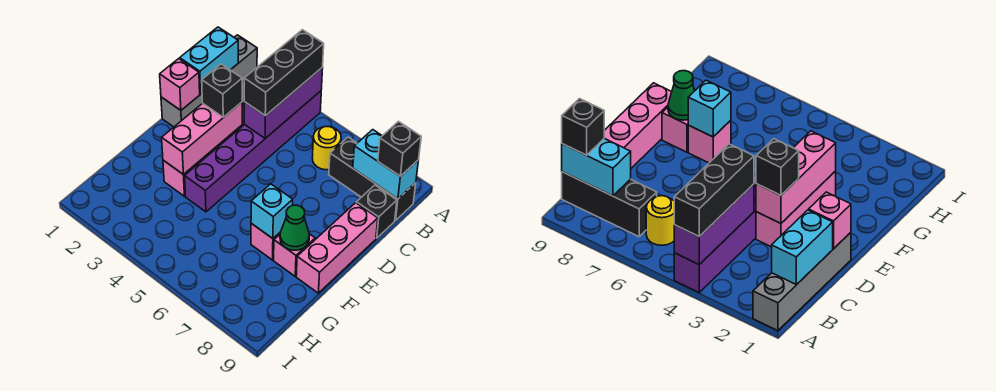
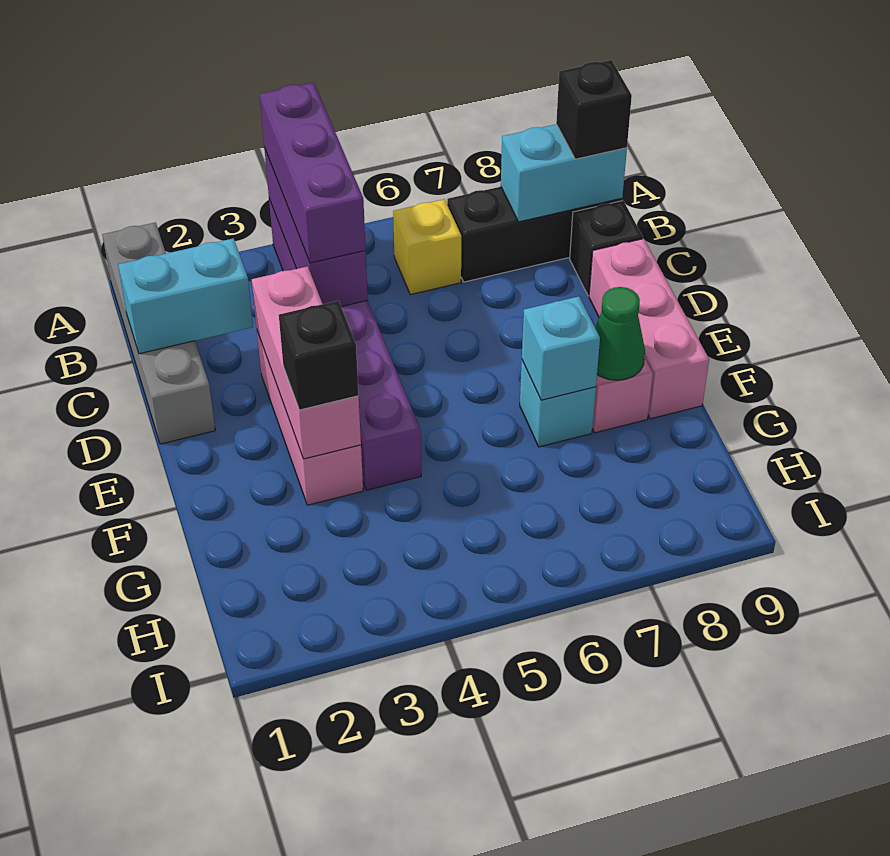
black brick A4:C4 level 3 -> purple brick A4:C4 level 3
cyan brick B1:C1 level 2 -> cyan brick C1:C2 level 2
yellow round brick B6 level 1 -> yellow brick B6 level 1
pink brick D1 level 2 -> none
black brick D3 level 3 -> black brick F3 level 3
pink brick F7 level 1 -> cyan brick F7 level 1

